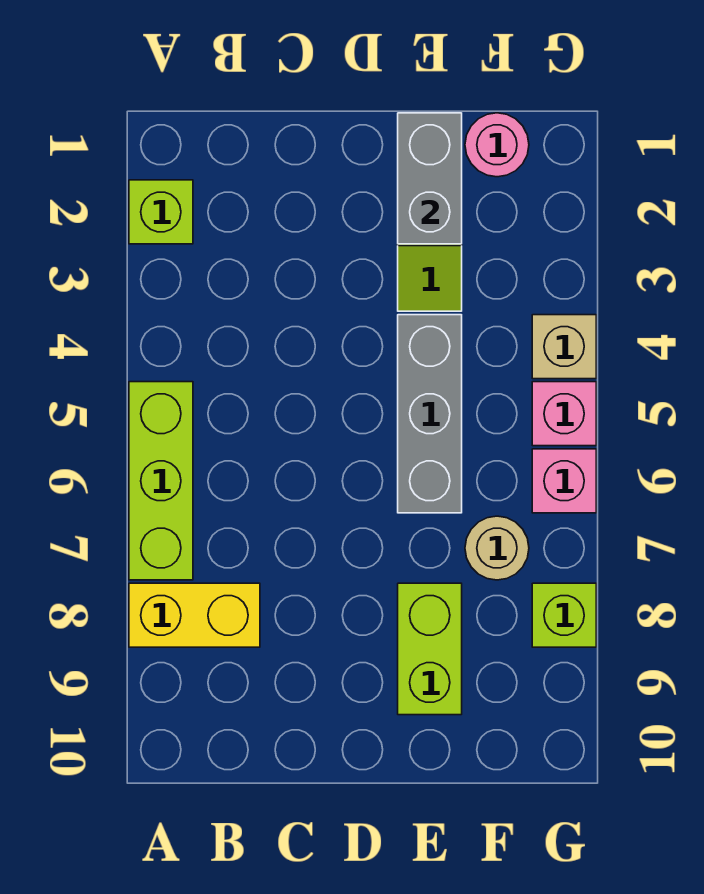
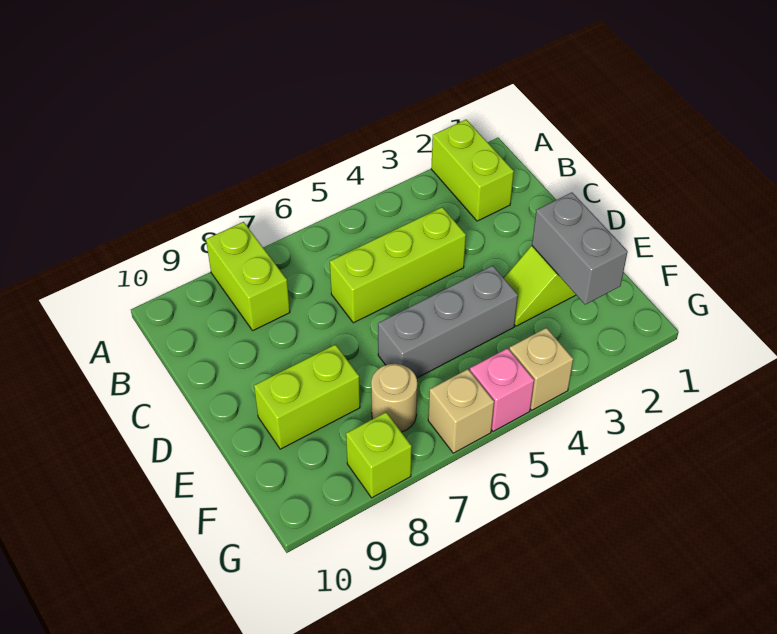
lime brick A2 level 1 -> lime brick A2:B2 level 1
lime brick A5:A7 level 1 -> lime brick C4:C6 level 1
yellow brick A8:B8 level 1 -> lime brick A8:B8 level 1
grey brick E1:E2 level 2 -> grey brick E2:F2 level 2
pink round brick F1 level 1 -> none
pink brick G6 level 1 -> tan brick G6 level 1

